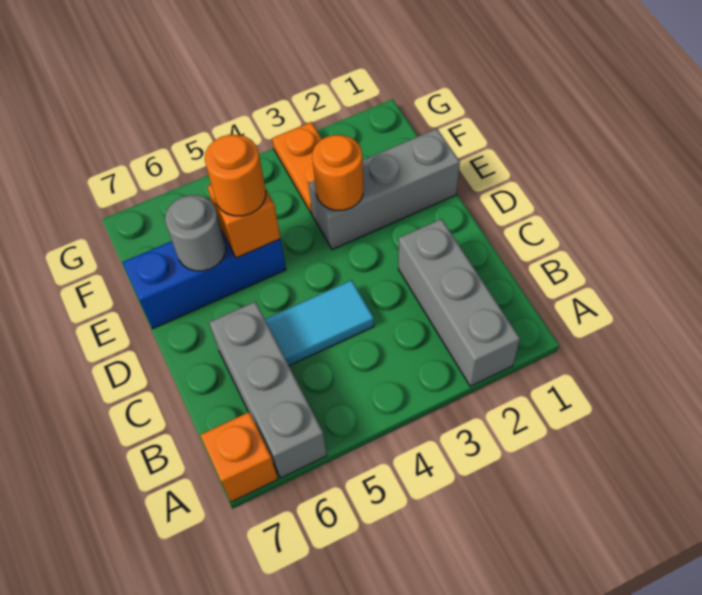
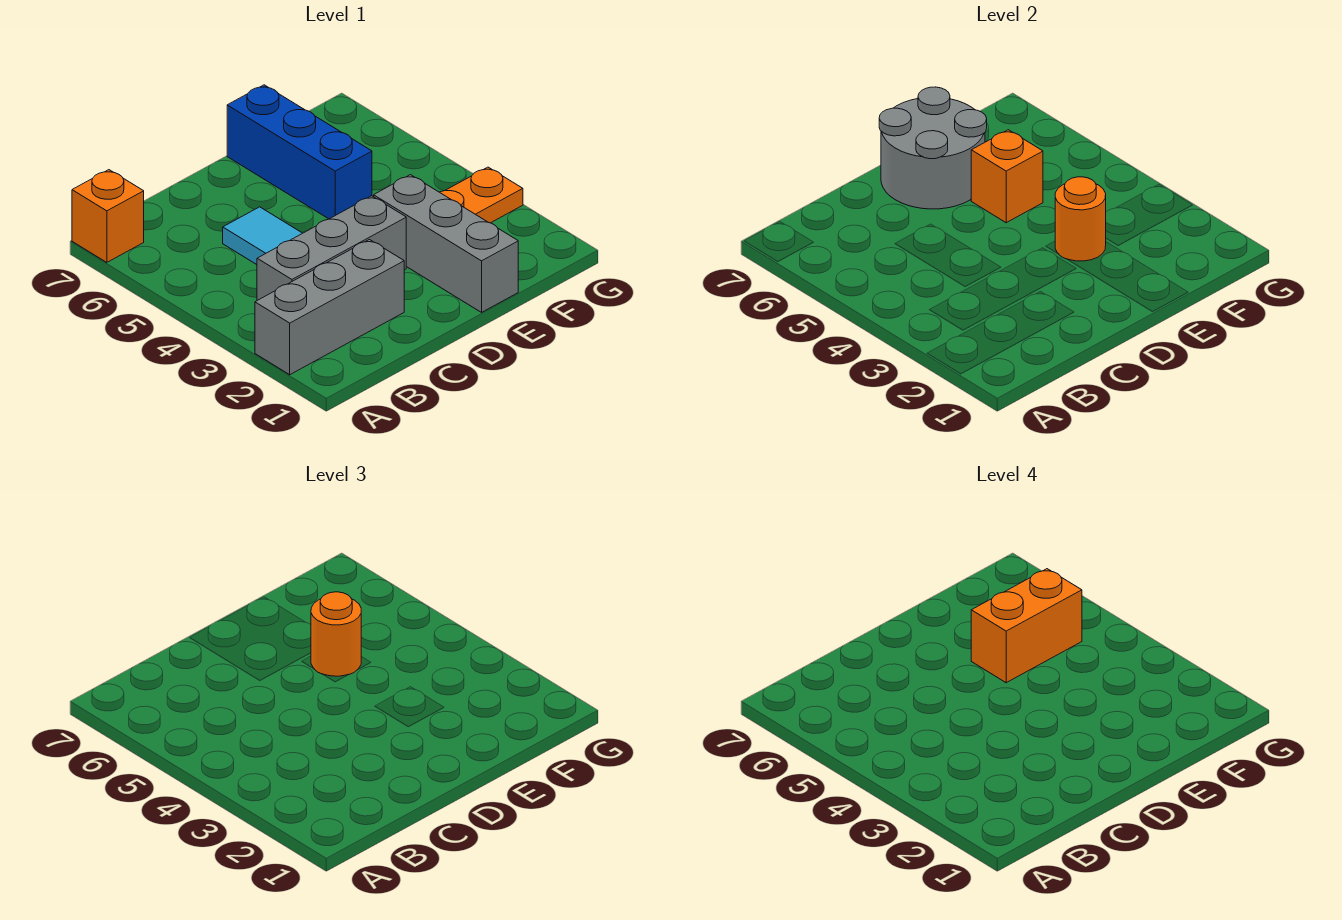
grey brick A6:C6 level 1 -> grey brick B3:D3 level 1
none -> orange brick E5:F5 level 4
grey round brick E6 level 2 -> grey round brick D6:E7 level 2

